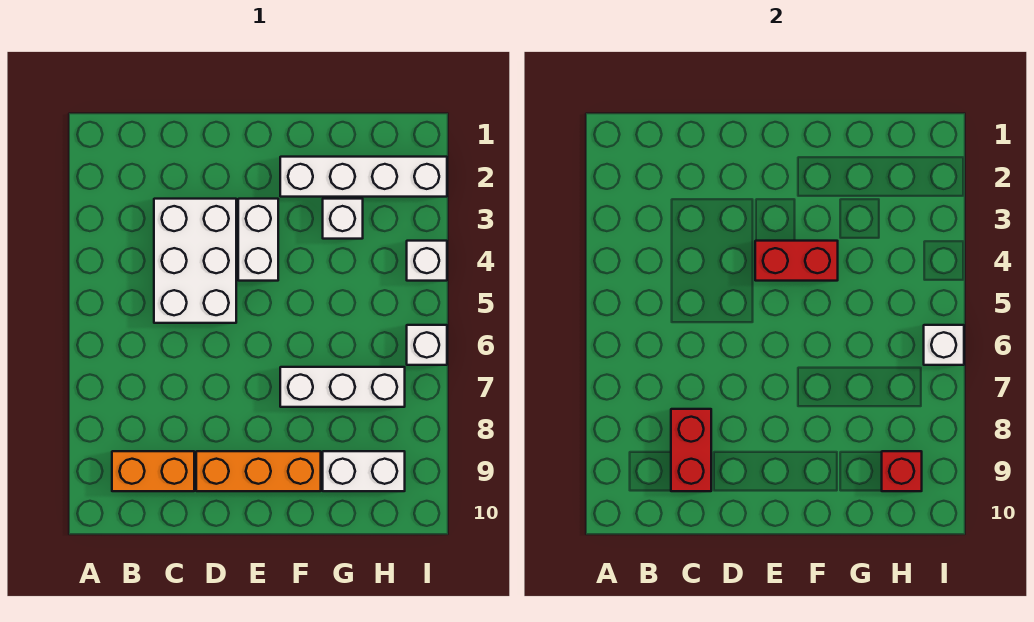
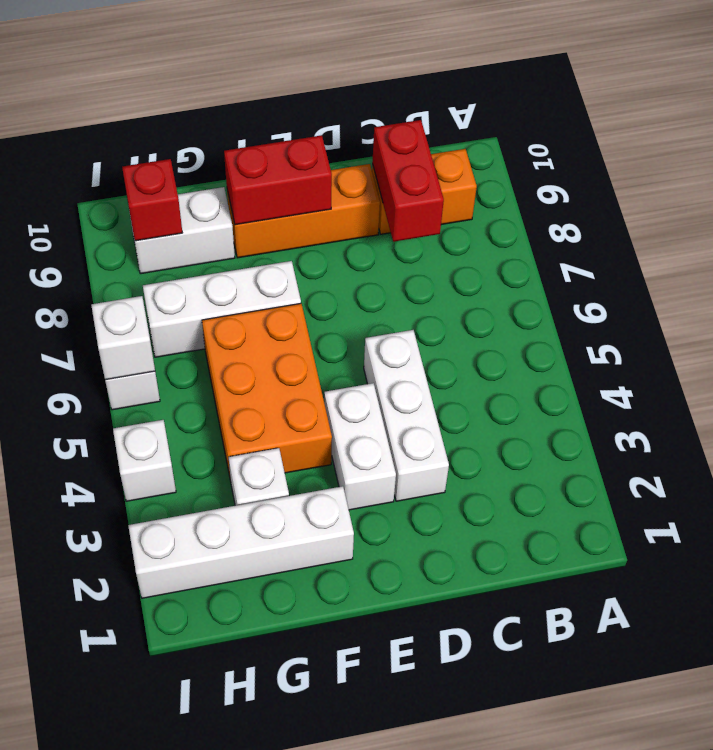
white brick C3:D5 level 1 -> white brick D3:D5 level 1
red brick E4:F4 level 2 -> red brick E9:F9 level 2
none -> orange brick F4:G6 level 1

